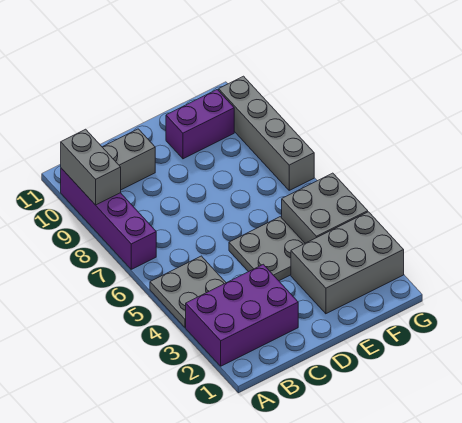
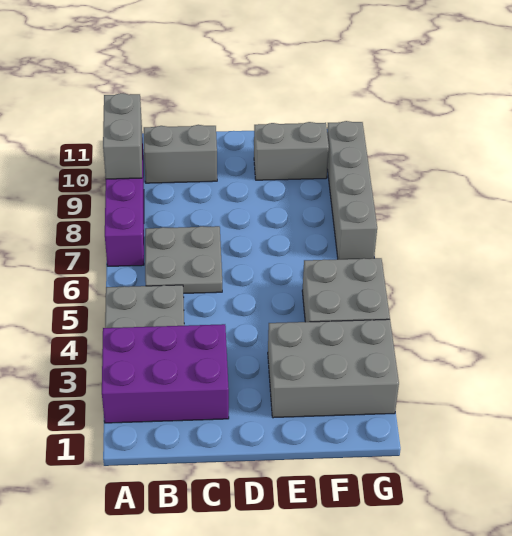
grey plate D4:E5 level 1 -> grey plate B6:C7 level 1
purple brick E10:F10 level 1 -> grey brick E10:F10 level 1

